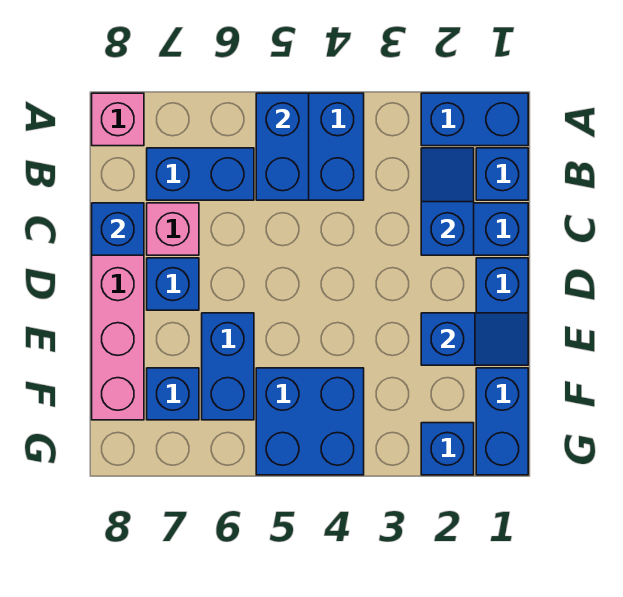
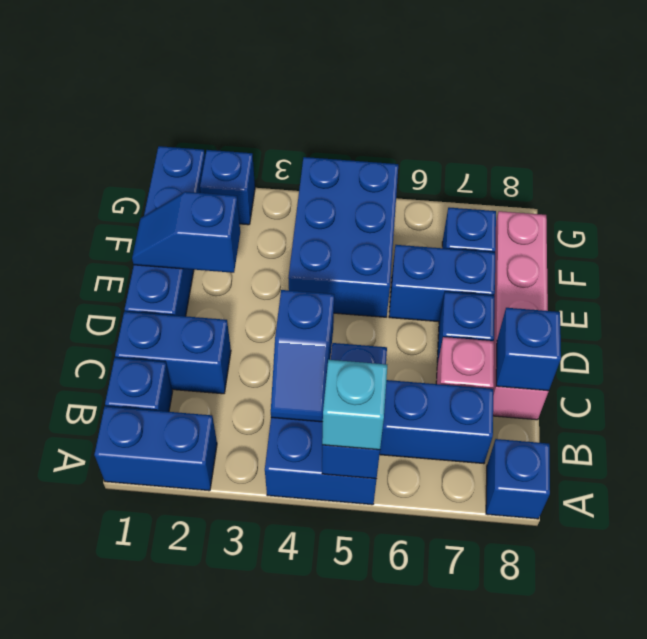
none -> cyan brick A5 level 3
pink brick A8 level 1 -> blue brick A8 level 1
blue slope B2:C2 level 2 top C -> blue slope B4:C4 level 2 top C
blue brick E6:F6 level 1 -> blue brick E6:E7 level 1
blue brick F4:G5 level 1 -> blue brick E4:G5 level 1

